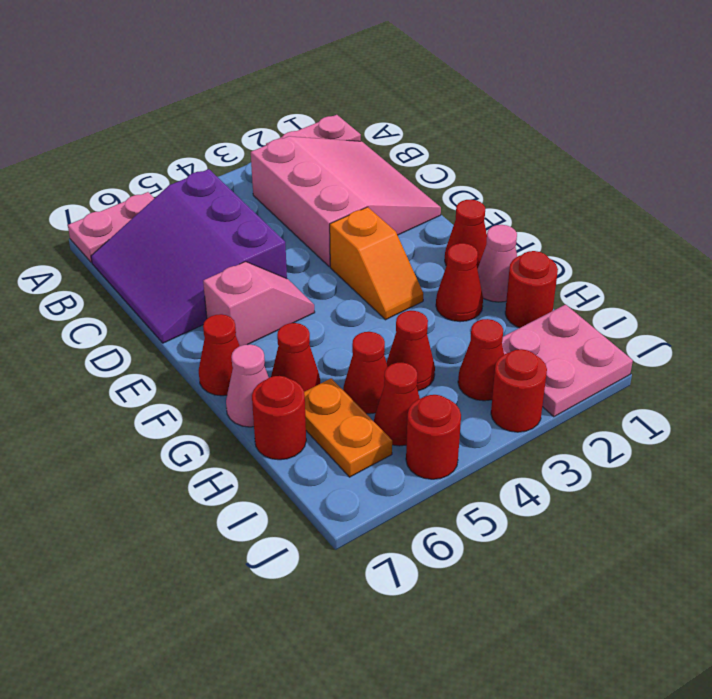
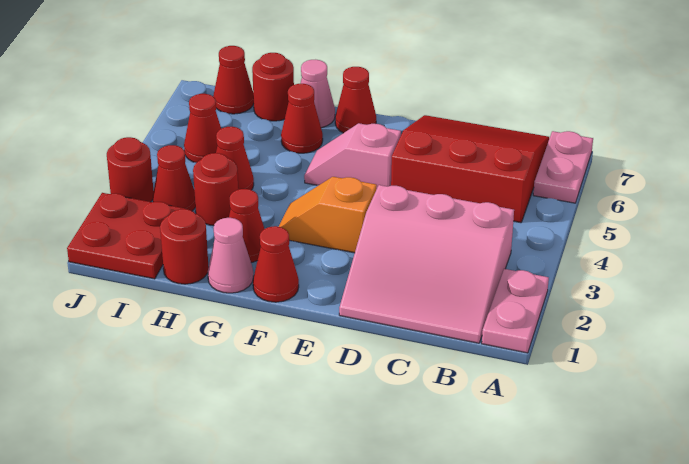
purple slope B5:D7 level 1 top 5 -> red slope B5:D7 level 1 top 5
pink slope E5:E6 level 1 top 6 -> pink slope E5:F5 level 1 top E
red cone H5 level 1 -> red cone I7 level 1
orange plate H6:I6 level 1 -> none
pink plate I1:J2 level 1 -> red plate I1:J2 level 1
red round brick J5 level 1 -> red round brick H3 level 1

